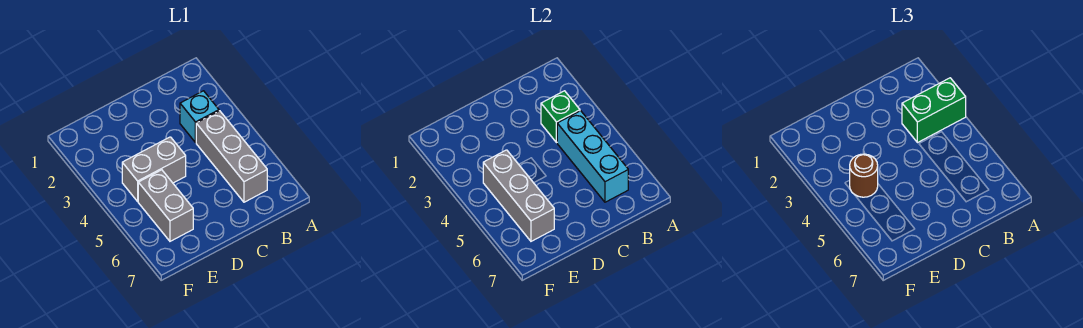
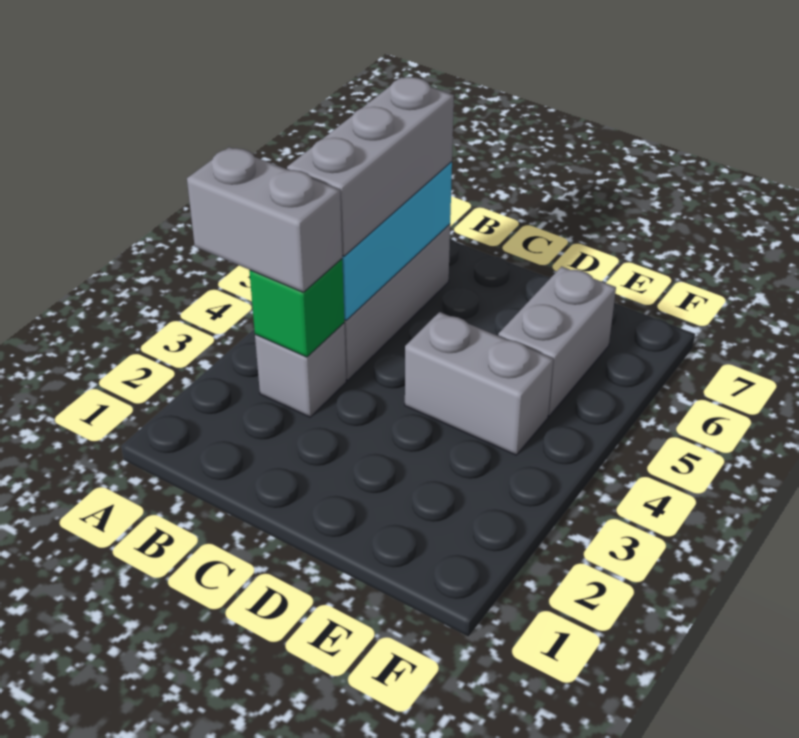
green brick A3:B3 level 3 -> grey brick A3:B3 level 3
cyan brick B3 level 1 -> grey brick B3 level 1
grey brick E4:E6 level 2 -> grey brick B4:B6 level 3
brown round brick E4 level 3 -> none

